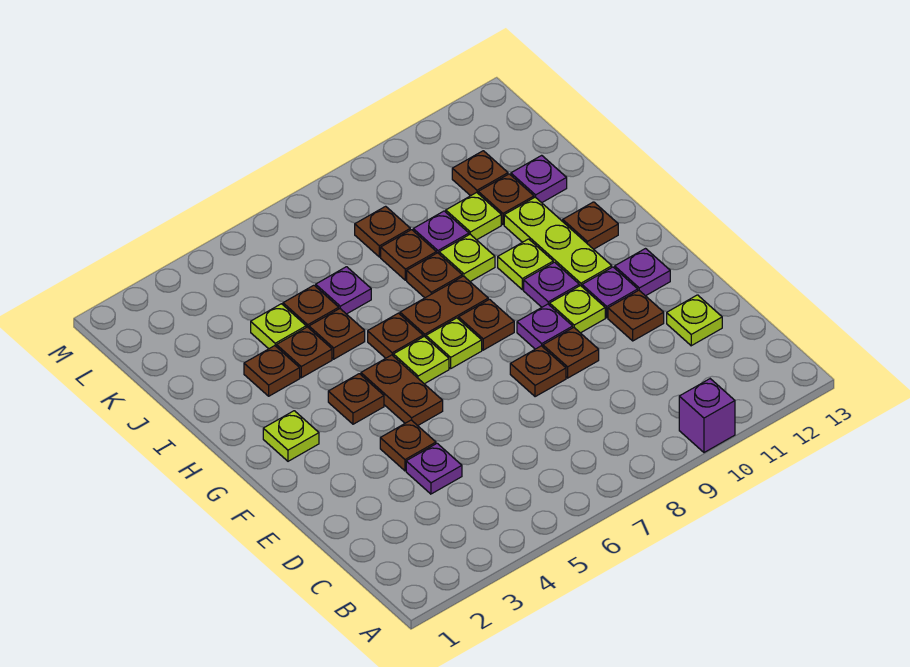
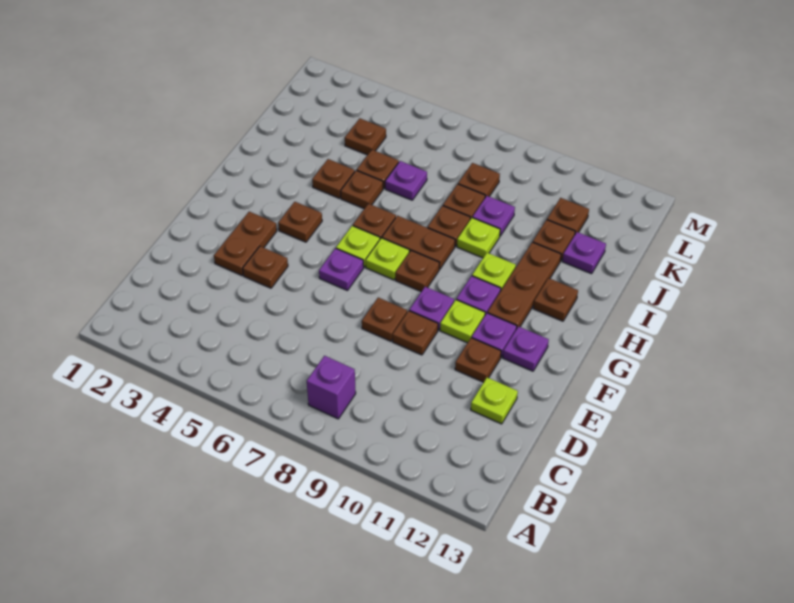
purple brick A10 level 1 -> purple brick B8 level 1
purple plate D4 level 1 -> purple plate F6 level 1
brown plate F5:G5 level 1 -> brown plate E3:F3 level 1
lime plate G2 level 1 -> none
lime plate G11:I11 level 1 -> brown plate G11:I11 level 1
brown plate I3 level 1 -> brown plate K4 level 1
lime plate J4 level 1 -> none
lime plate J10 level 1 -> none

